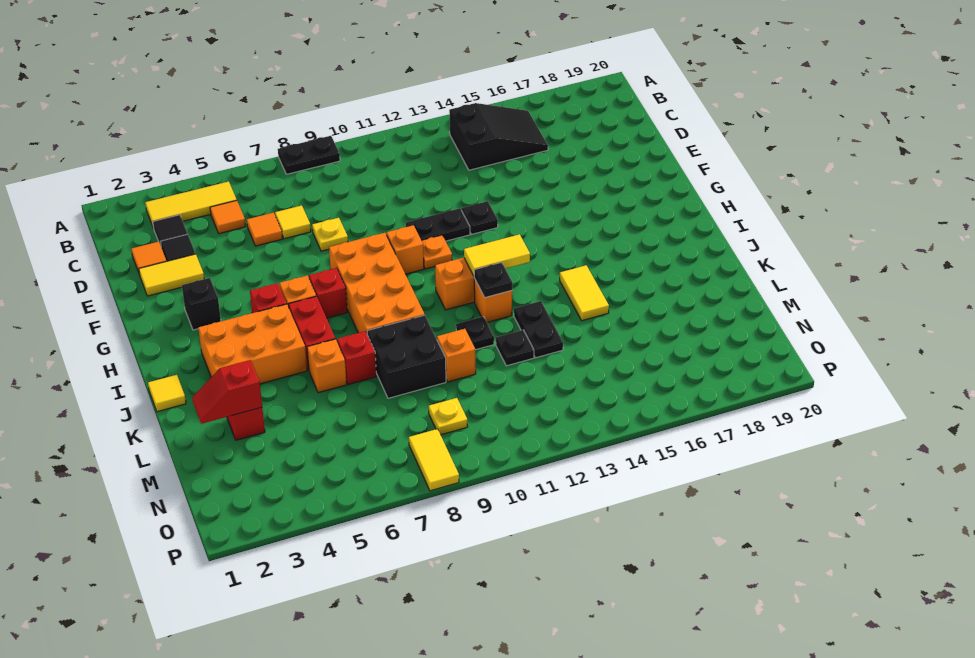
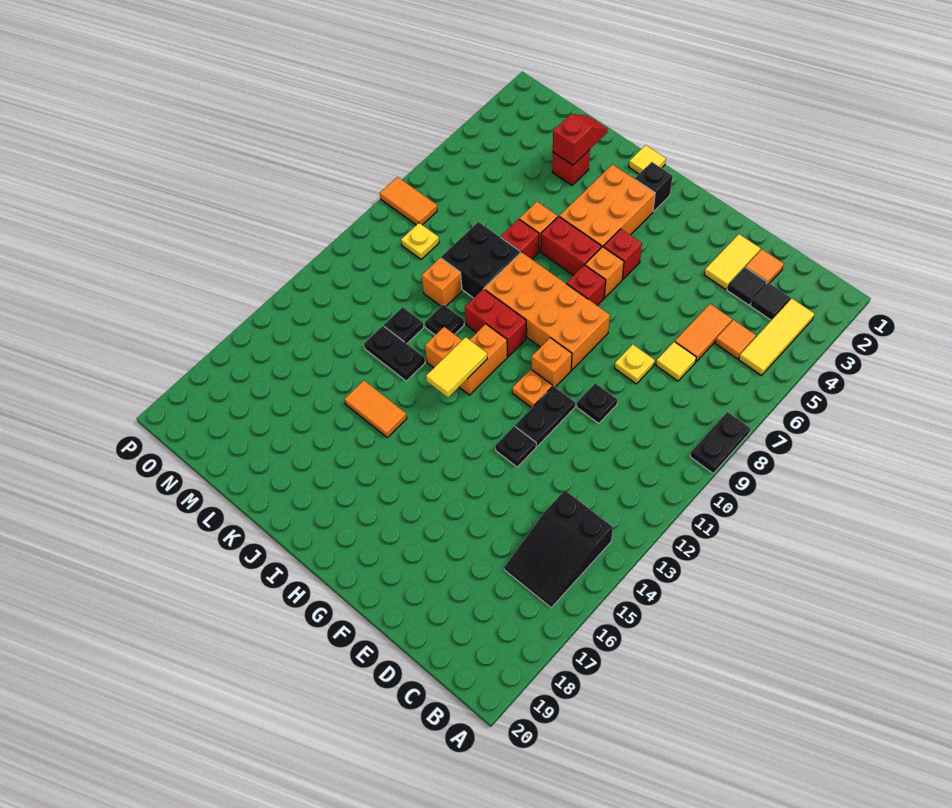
orange tile D6 level 1 -> orange tile D5:D6 level 1
black brick G3 level 1 -> black brick I2 level 1
none -> red brick I10:J10 level 1
black plate J12 level 2 -> black plate E10 level 1
yellow tile J15:K15 level 1 -> orange tile J15:K15 level 1
yellow tile O8:P8 level 1 -> orange tile O8:P8 level 1

